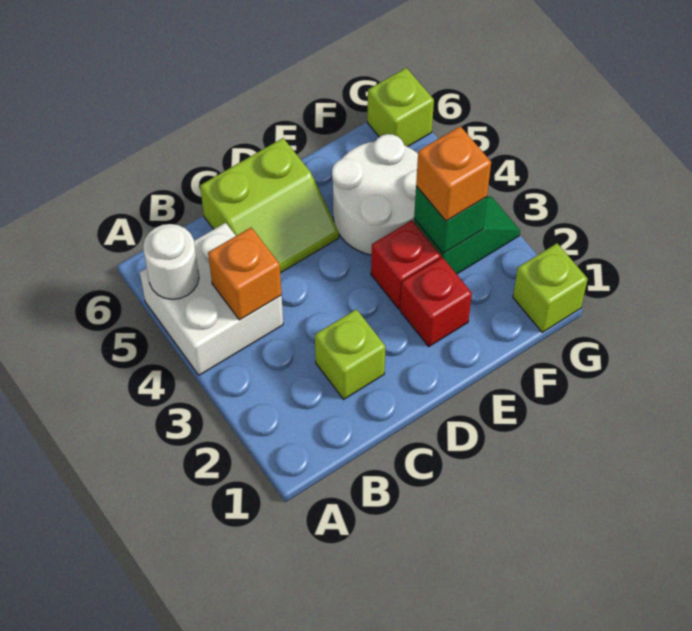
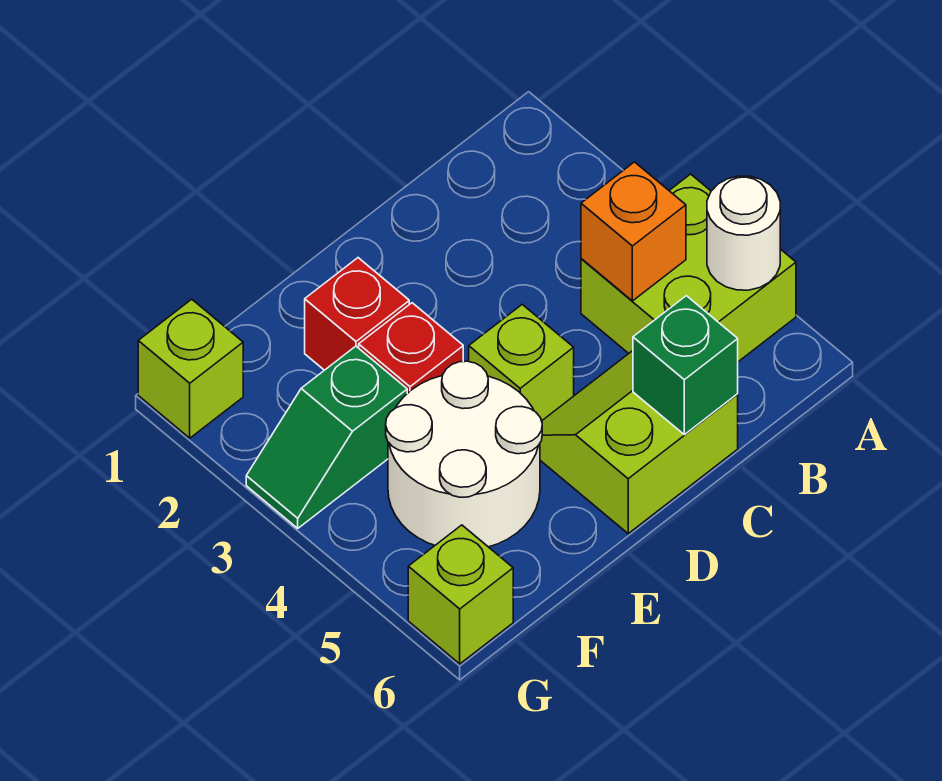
white brick A4:B5 level 1 -> lime brick A4:B5 level 1
lime brick C2 level 1 -> lime brick D4 level 1
green brick F3 level 2 -> green brick C6 level 2
orange brick F3 level 3 -> none

